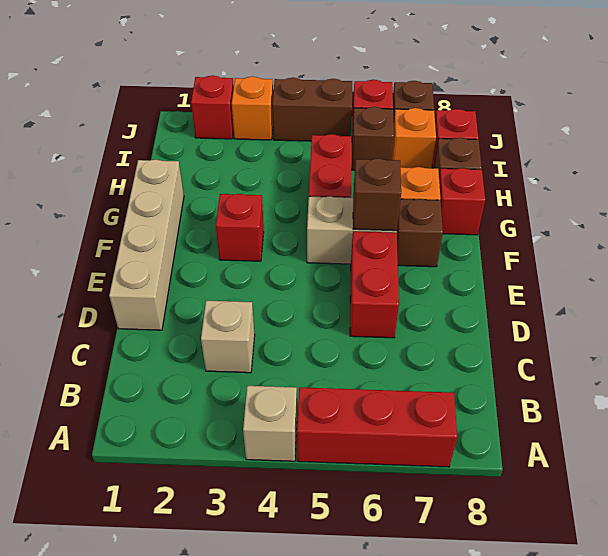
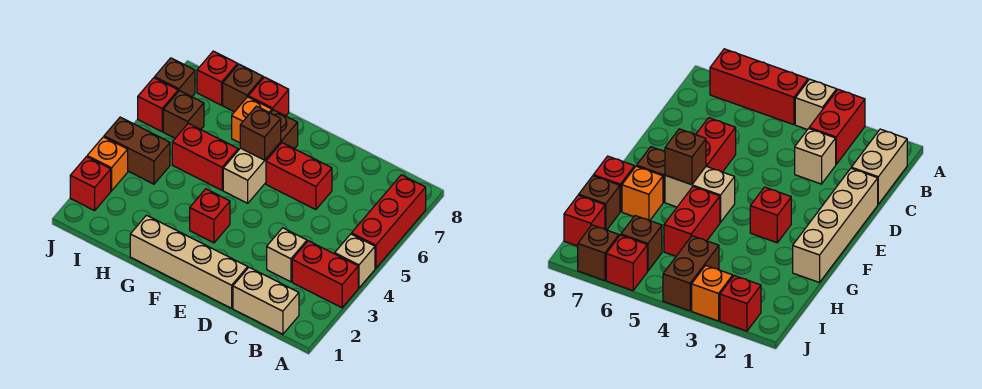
none -> red brick A3:B3 level 1
none -> tan brick B1:C1 level 1
orange brick I7 level 1 -> none
brown brick J4:J5 level 1 -> brown brick I4:J4 level 1

